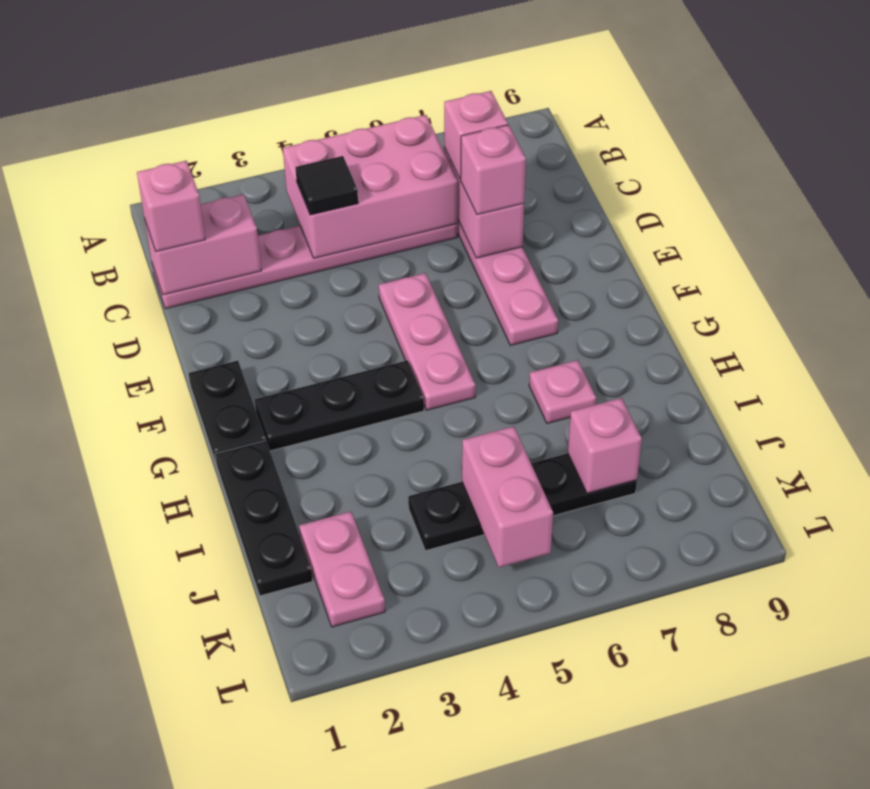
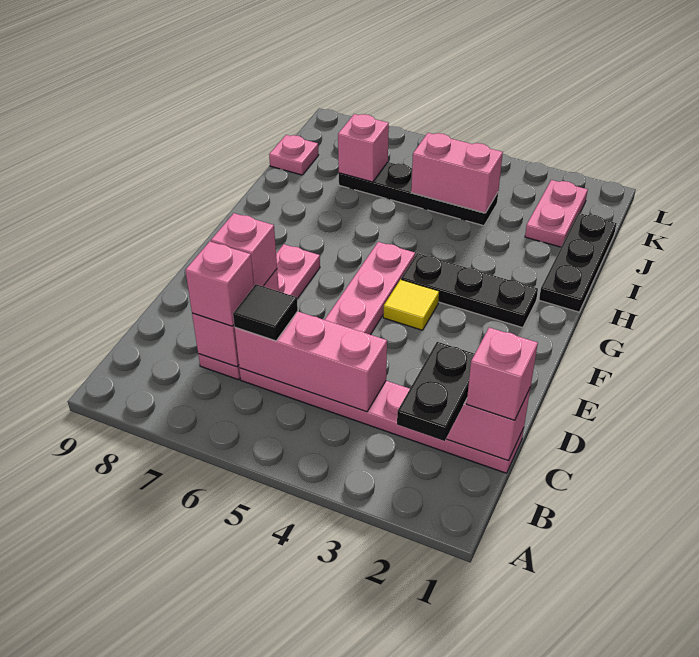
pink brick B4:C6 level 2 -> pink brick C4:C6 level 2
black tile C4 level 3 -> black tile C6 level 3
black plate F1:G1 level 1 -> black plate B2:C2 level 3
none -> yellow tile F4 level 1
pink plate H7 level 1 -> pink plate J9 level 1
pink brick J5:K5 level 2 -> pink brick J4:J5 level 2

